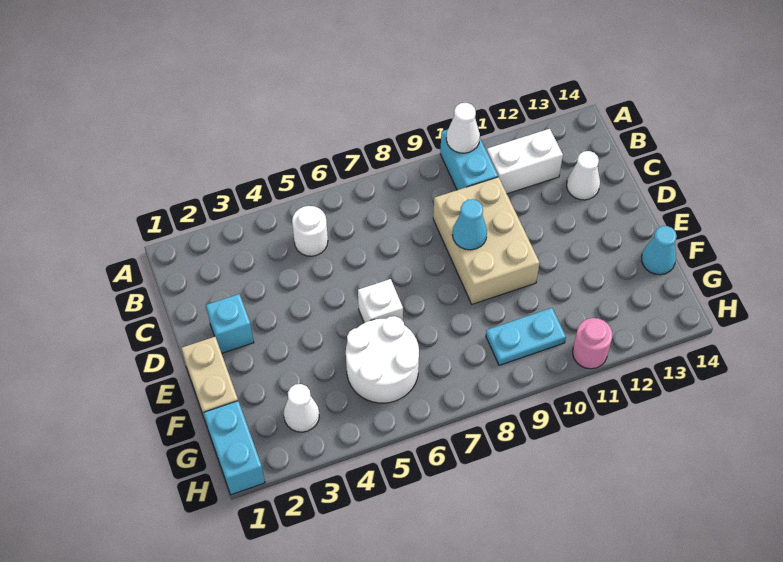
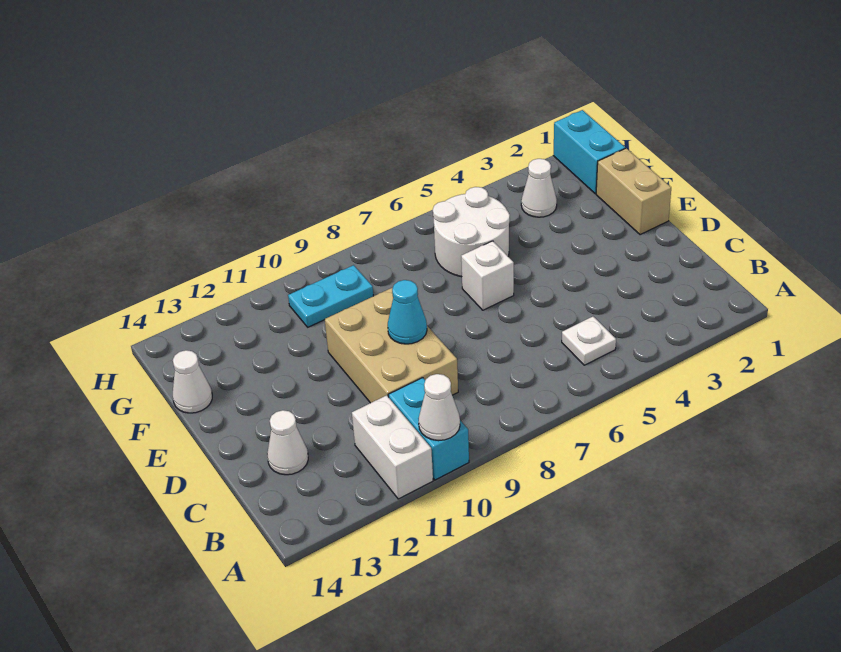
white round brick B5 level 1 -> white plate B5 level 1
white brick B11:B12 level 1 -> white brick A11:B11 level 1
cyan brick D2 level 1 -> none
cyan cone F14 level 1 -> white cone F14 level 1
pink round brick H11 level 1 -> none

